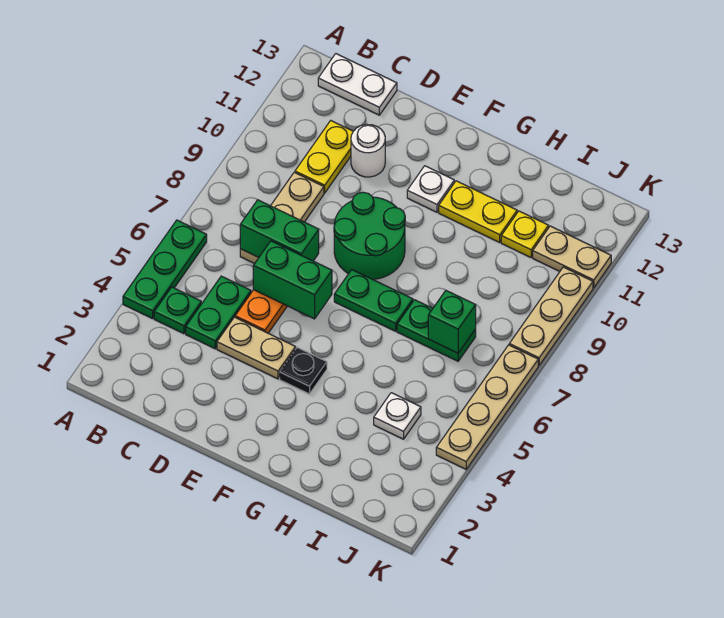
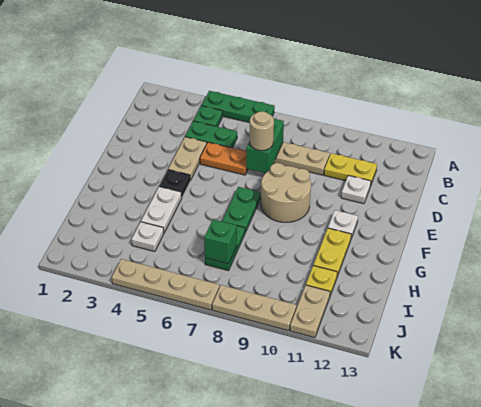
white plate B13:C13 level 1 -> white plate G4:H4 level 1
green brick D6:E6 level 2 -> none
none -> tan round brick D7 level 3
white round brick D11 level 1 -> white plate D11 level 1
green round brick E8:F9 level 1 -> tan round brick E8:F9 level 1

